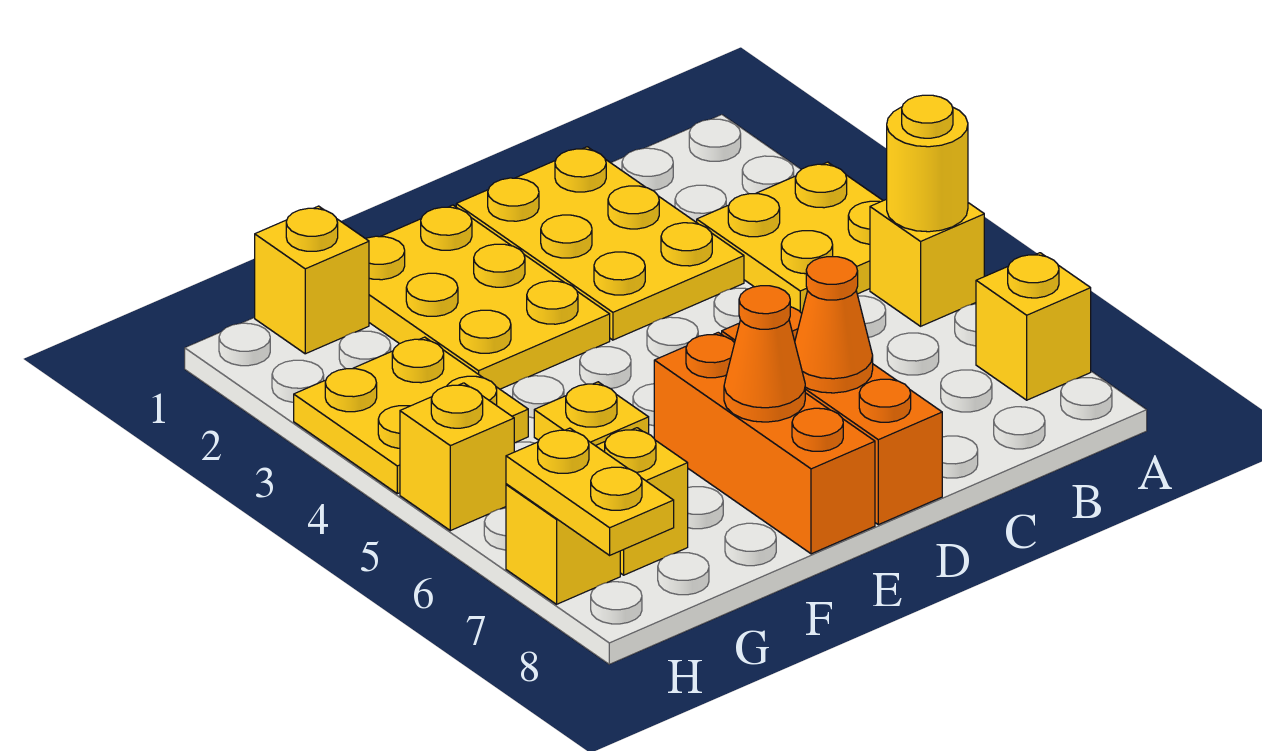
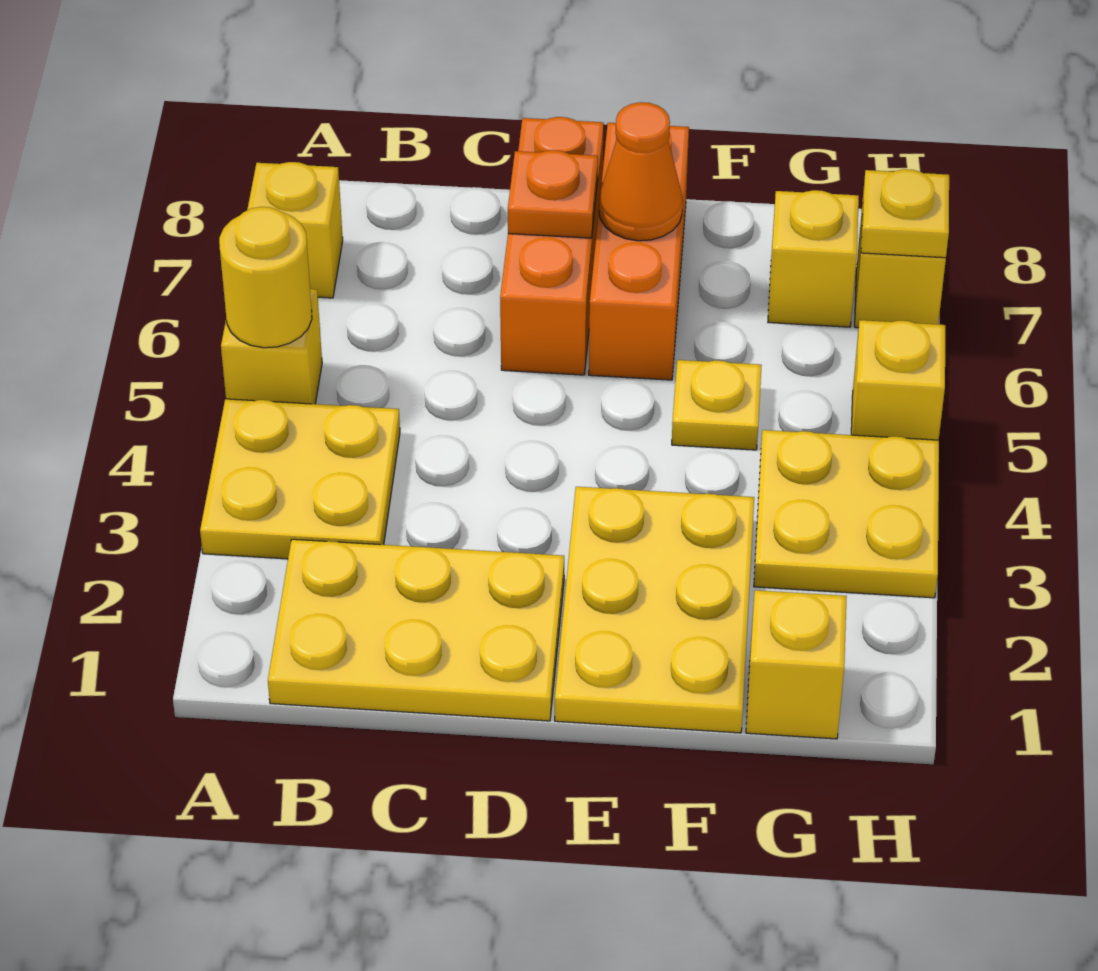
yellow plate C1:D3 level 1 -> yellow plate B1:D2 level 1
orange cone D7 level 2 -> orange plate D7 level 2
yellow plate H7:H8 level 2 -> yellow plate H7 level 2

